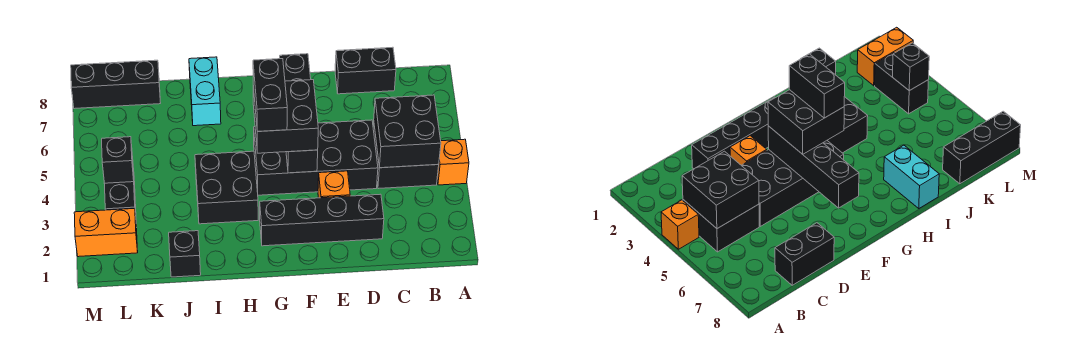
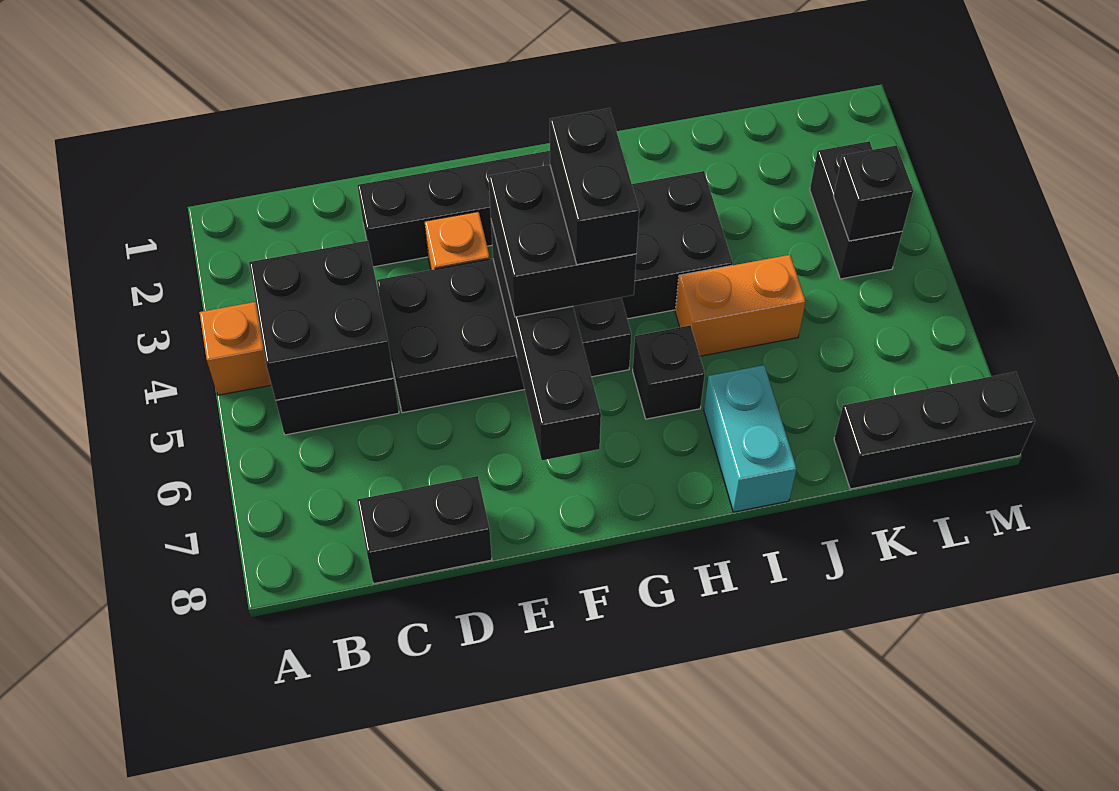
black brick J1 level 1 -> black brick H6 level 1
orange brick L2:M2 level 1 -> orange brick I5:J5 level 1

